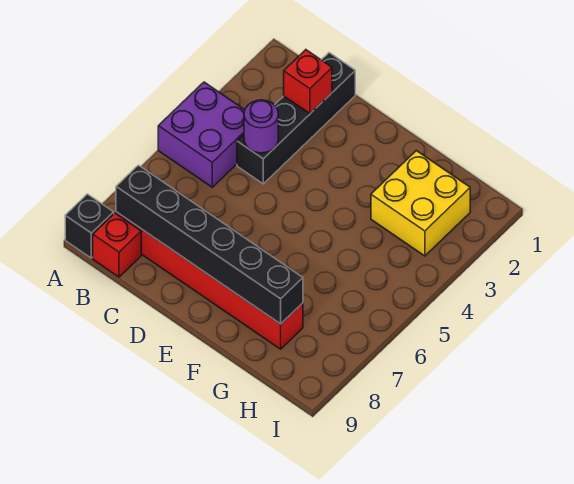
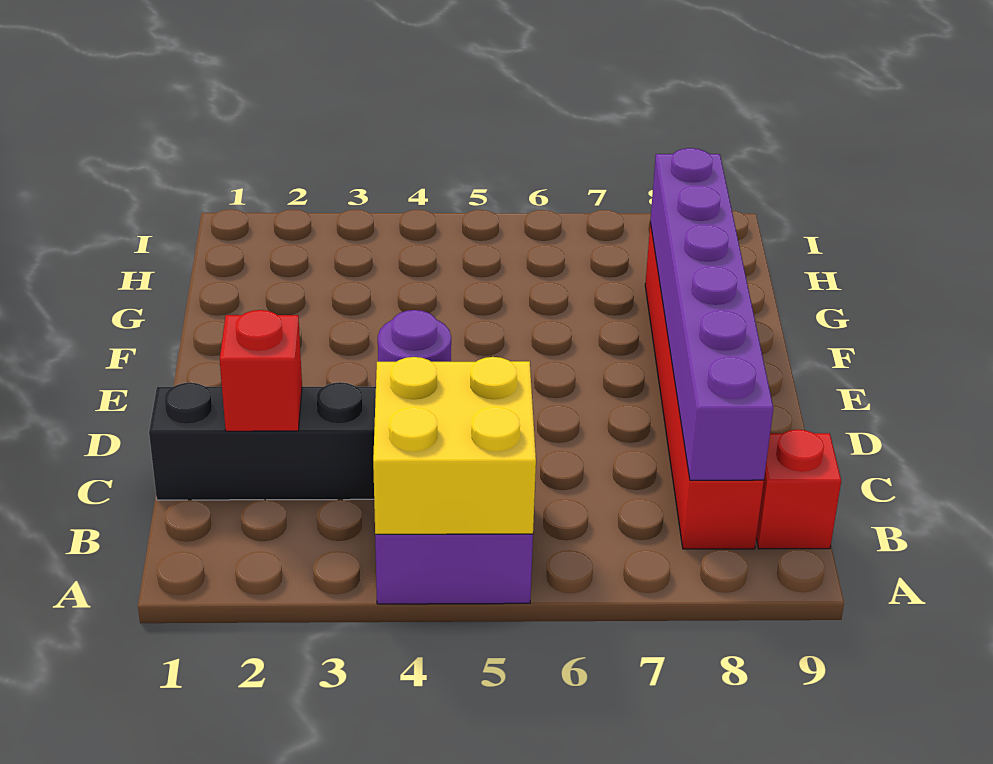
black brick A9 level 1 -> none
black brick B8:G8 level 2 -> purple brick B8:G8 level 2
yellow brick G2:H3 level 1 -> yellow brick A4:B5 level 2

